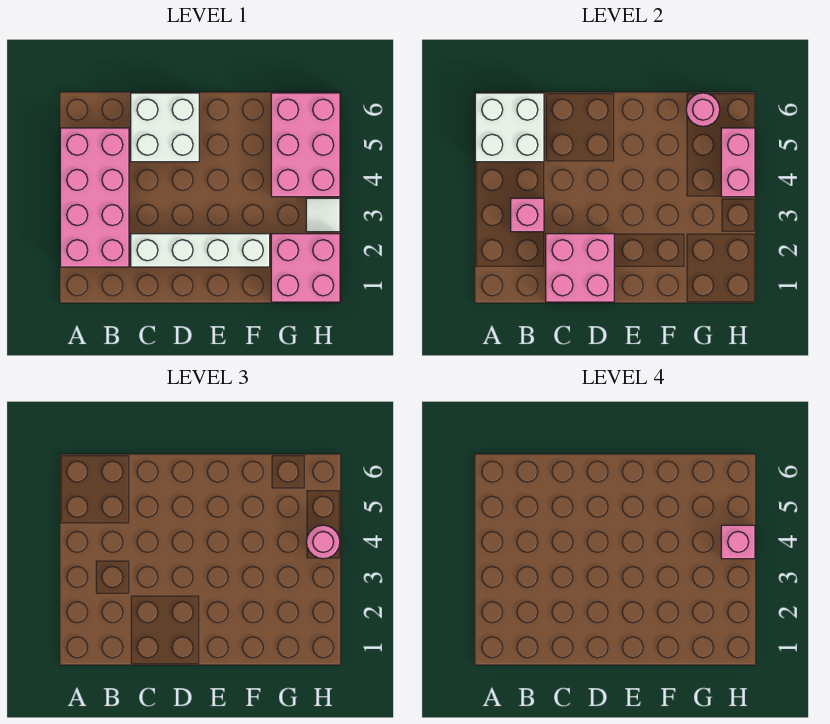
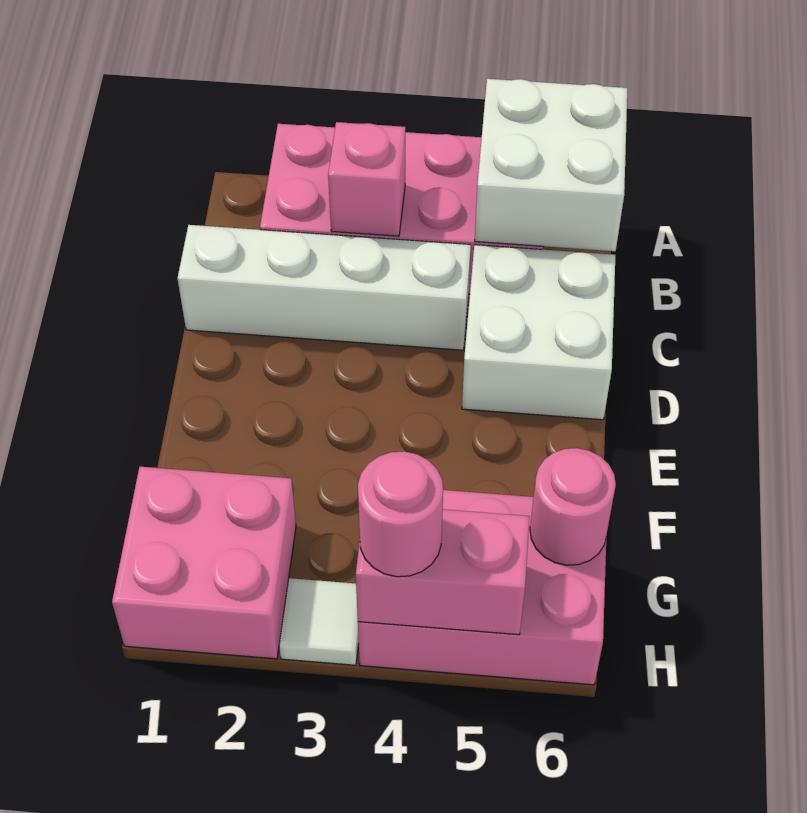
pink brick C1:D2 level 2 -> none
white brick C2:F2 level 1 -> white brick C1:C4 level 1
pink brick H4 level 4 -> none

